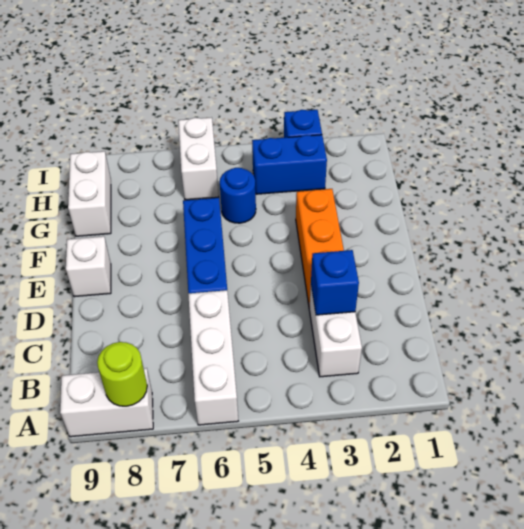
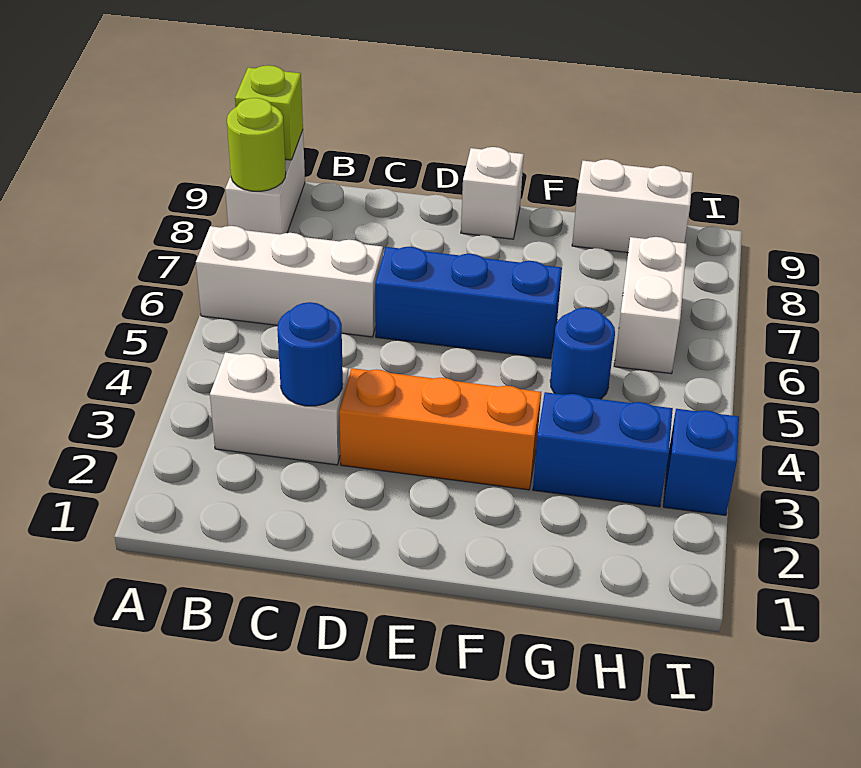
none -> lime brick A9 level 2
blue brick C3 level 2 -> blue round brick C3 level 2
blue brick H3:H4 level 1 -> blue brick G3:H3 level 1
white brick H6:I6 level 1 -> white brick H6:H7 level 1

